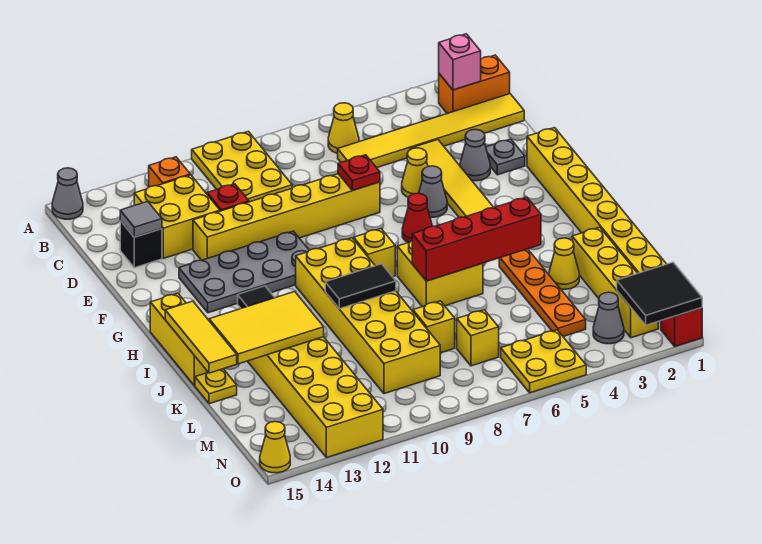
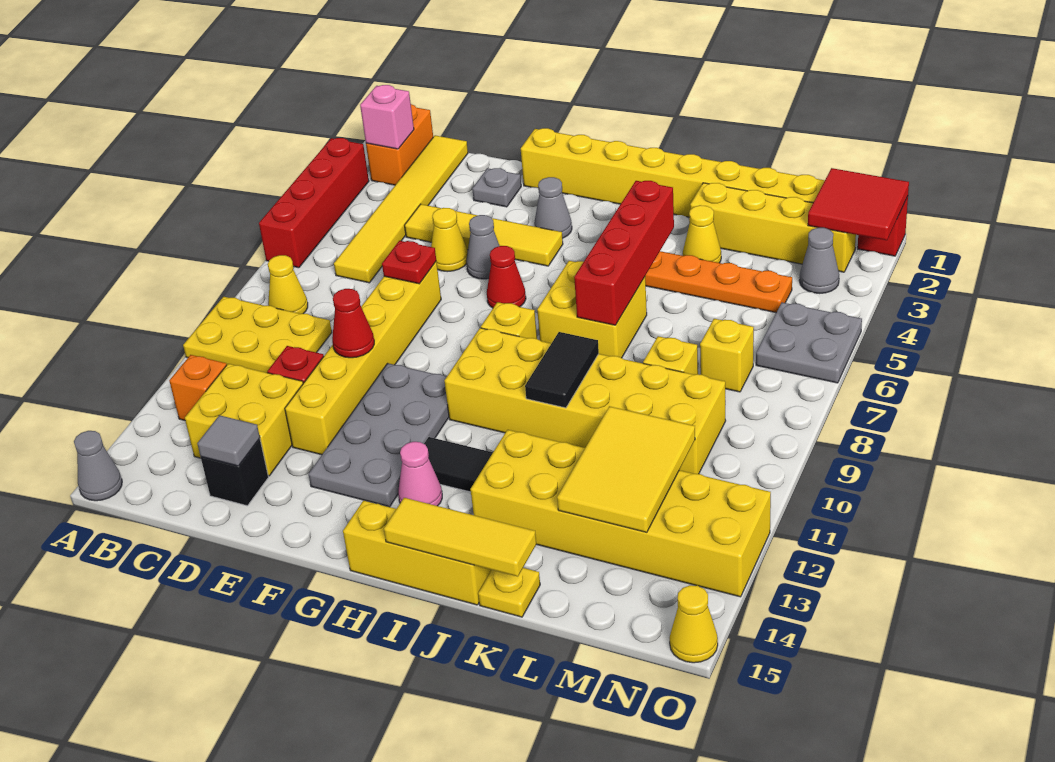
none -> red brick A3:A6 level 1
yellow cone B6 level 1 -> yellow cone B8 level 1
grey cone E3 level 1 -> grey cone G3 level 1
none -> red cone E10 level 2
none -> pink cone H13 level 1
yellow tile J12:K14 level 2 -> yellow tile L11:M13 level 2
black tile N1:O2 level 2 -> red tile N1:O2 level 2
yellow plate N5:O6 level 1 -> grey plate N5:O6 level 1

